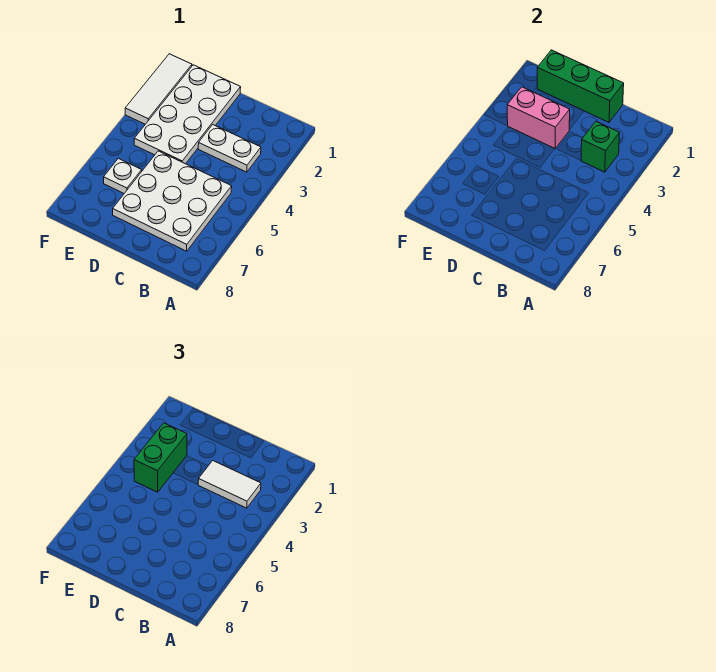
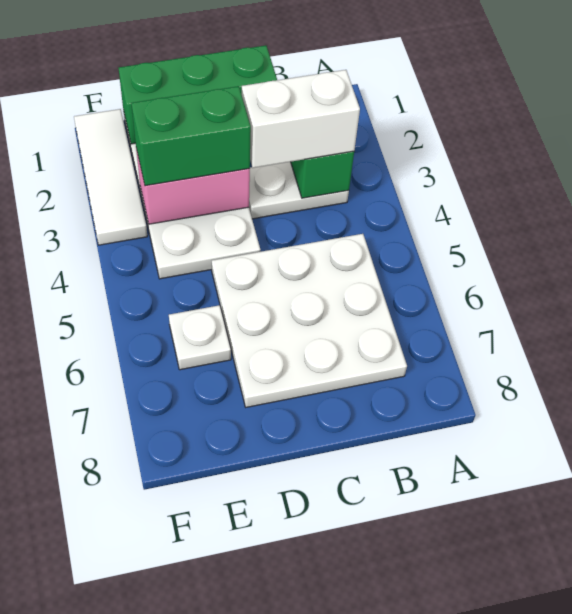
white tile B3:C3 level 3 -> white brick B3:C3 level 3
green brick E3:E4 level 3 -> green brick D3:E3 level 3

